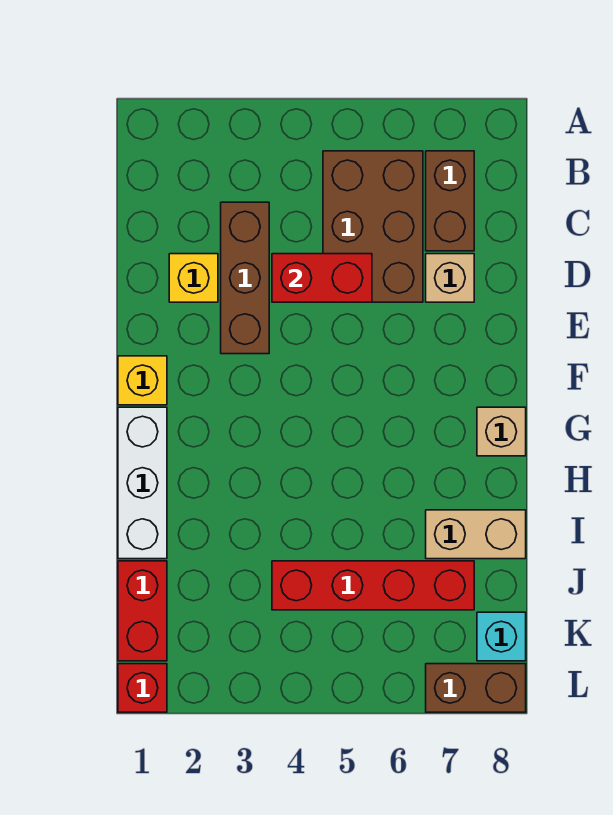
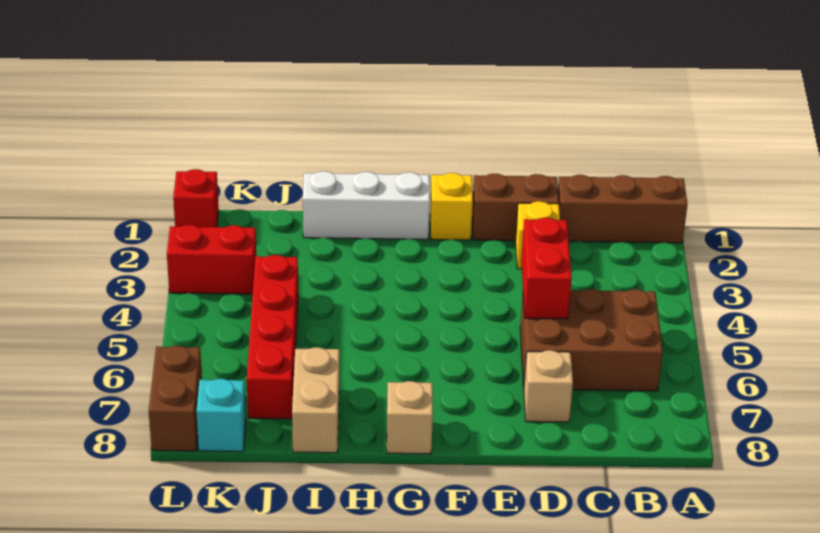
brown brick B7:C7 level 1 -> brown brick D1:E1 level 1
brown brick C3:E3 level 1 -> brown brick A1:C1 level 1
red brick J1:K1 level 1 -> red brick K3:L3 level 1

